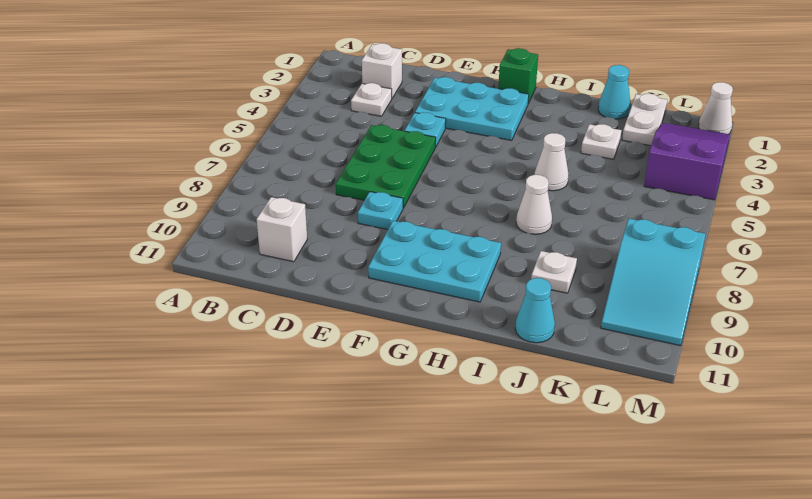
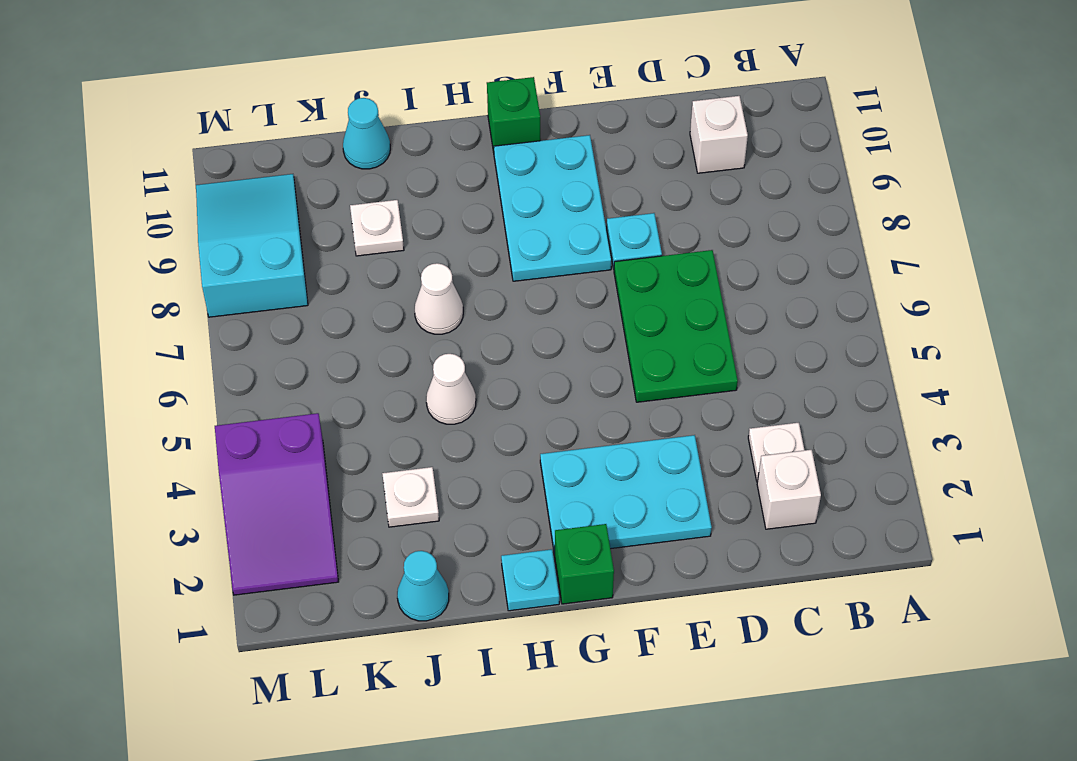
cyan plate E4 level 1 -> cyan plate H1 level 1
cyan plate F9:H10 level 1 -> cyan plate F8:G10 level 1
none -> green brick G11 level 1
white plate K1:K2 level 1 -> none
white cone M1 level 1 -> none

